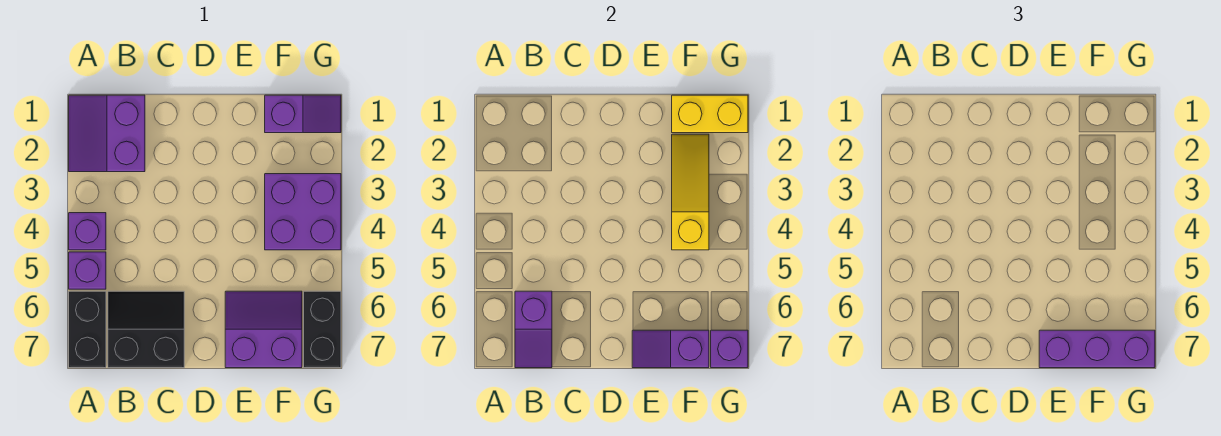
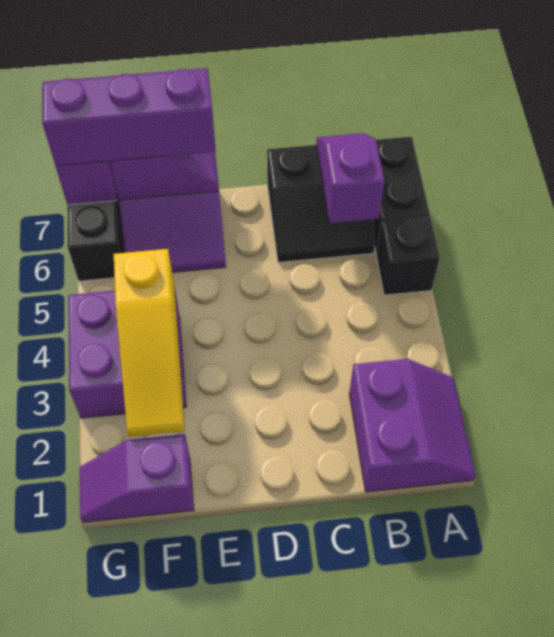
purple brick A4 level 1 -> none
purple brick A5 level 1 -> black brick A5 level 1
yellow brick F1:G1 level 2 -> none

